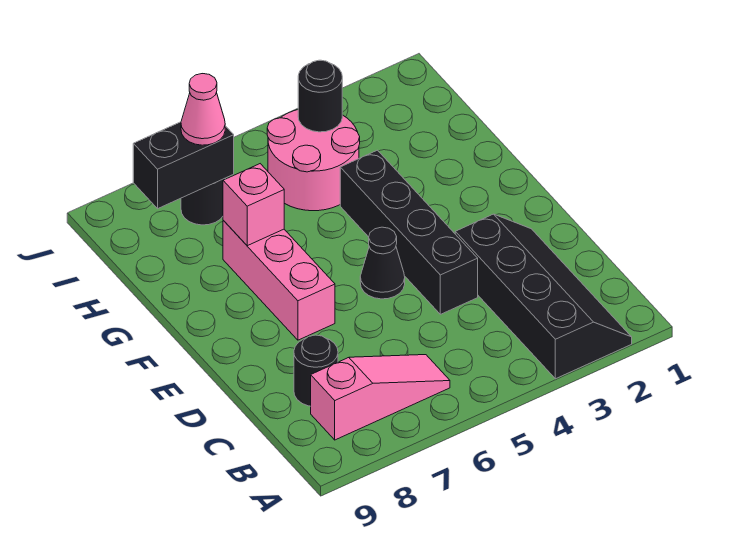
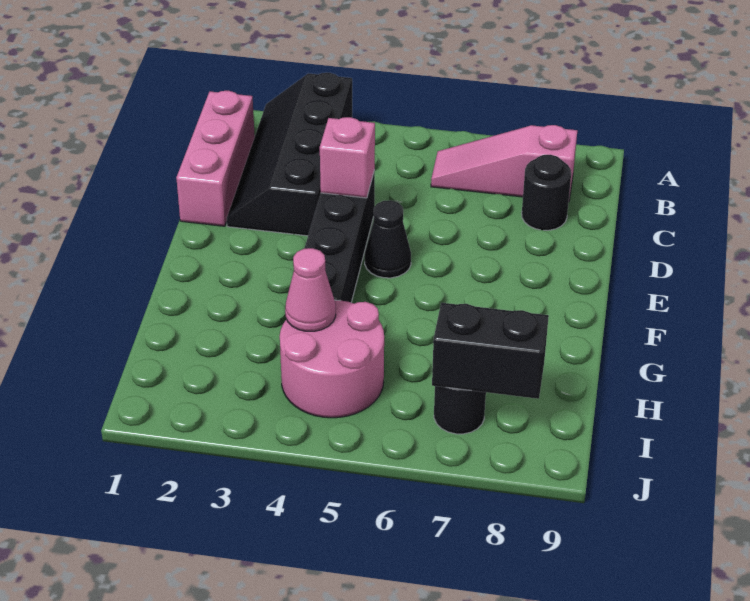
pink brick E7:G7 level 1 -> pink brick B1:D1 level 1
pink brick G7 level 2 -> pink brick D4 level 2
black round brick I4 level 2 -> none
pink cone I7 level 3 -> pink cone H4 level 2

